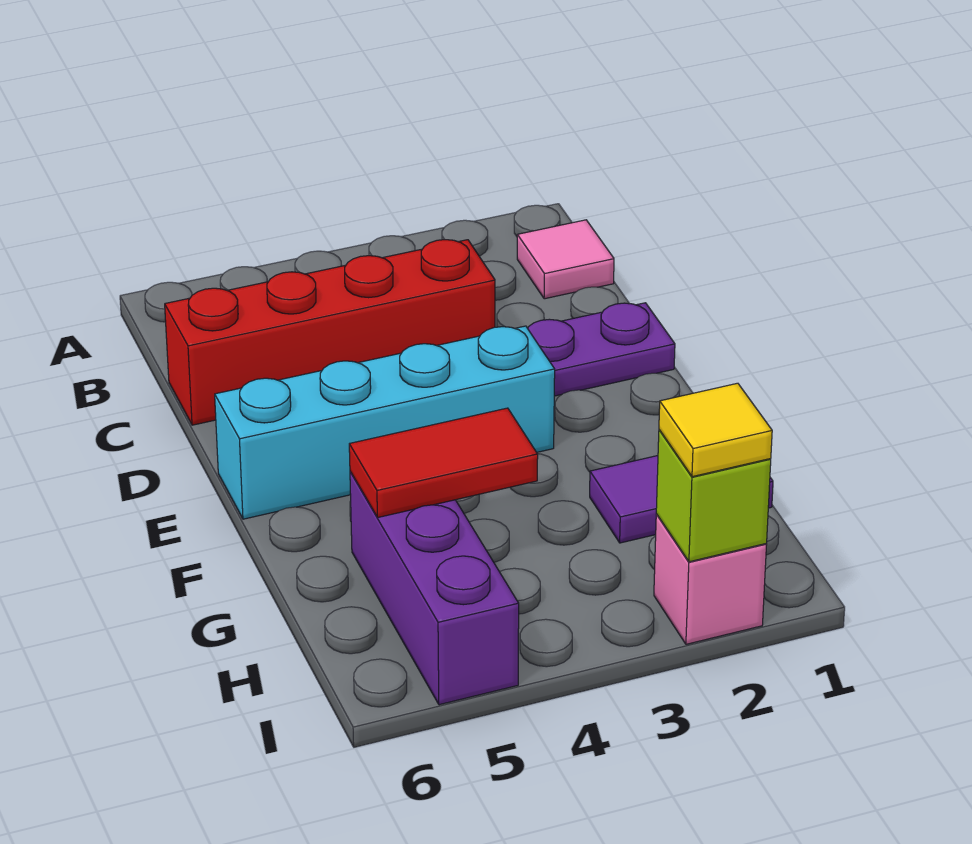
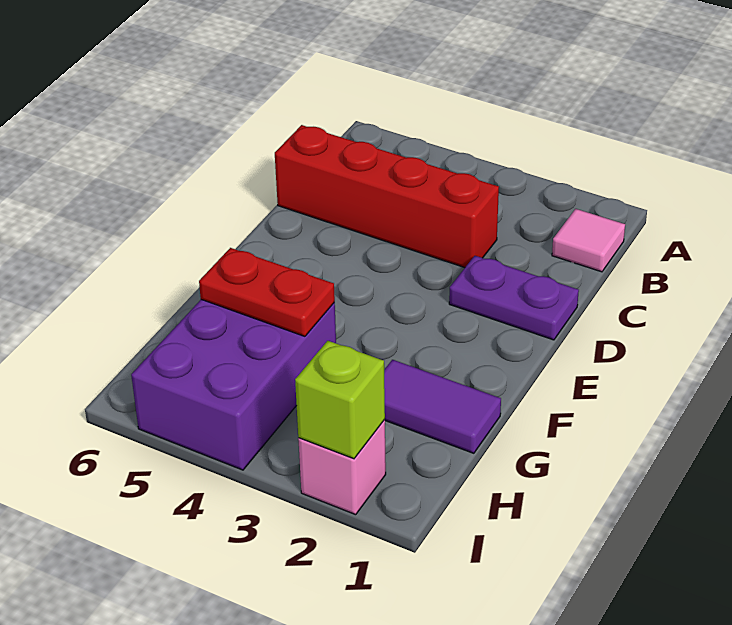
cyan brick E3:E6 level 1 -> none
red tile G4:G5 level 2 -> red plate G4:G5 level 2
purple brick G5:I5 level 1 -> purple brick G4:I5 level 1
yellow tile I2 level 3 -> none

